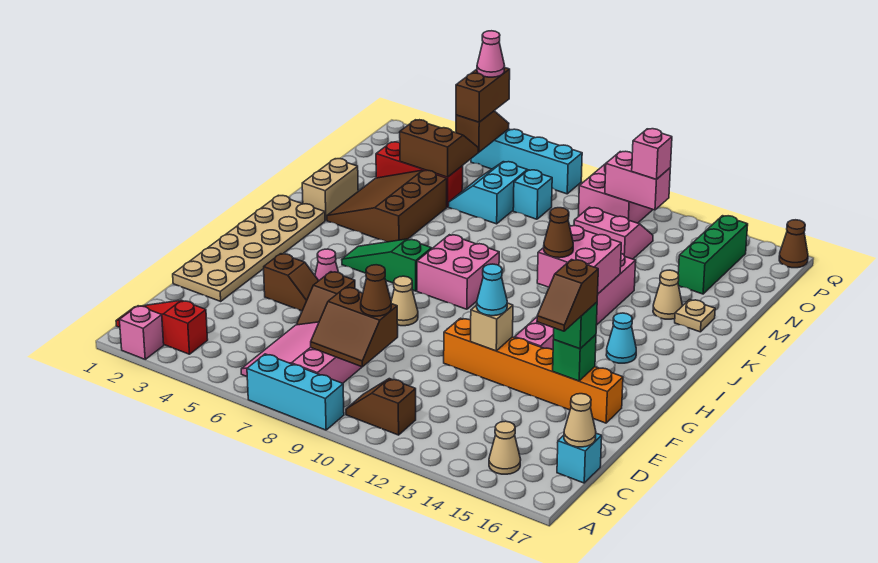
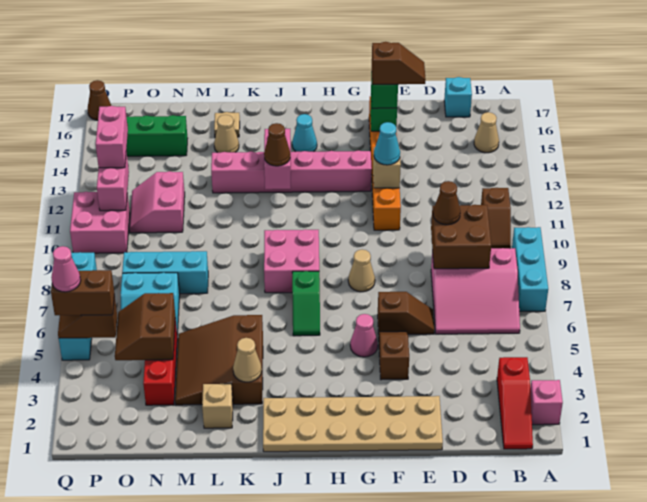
brown slope C8:D9 level 2 top D -> brown brick C8:D9 level 2
tan cone C17 level 2 -> tan cone K3 level 2
green slope I5:I7 level 1 top 7 -> green slope I6:I7 level 1 top 7
pink brick J12:K13 level 2 -> pink brick J12:J13 level 2
tan brick K2:L2 level 1 -> tan brick L2 level 1
brown slope K3:M5 level 1 top 5 -> brown slope K3:M5 level 1 top K
cyan brick O8 level 1 -> cyan brick M8:O8 level 1
pink brick P12 level 3 -> pink brick P12:P13 level 3

